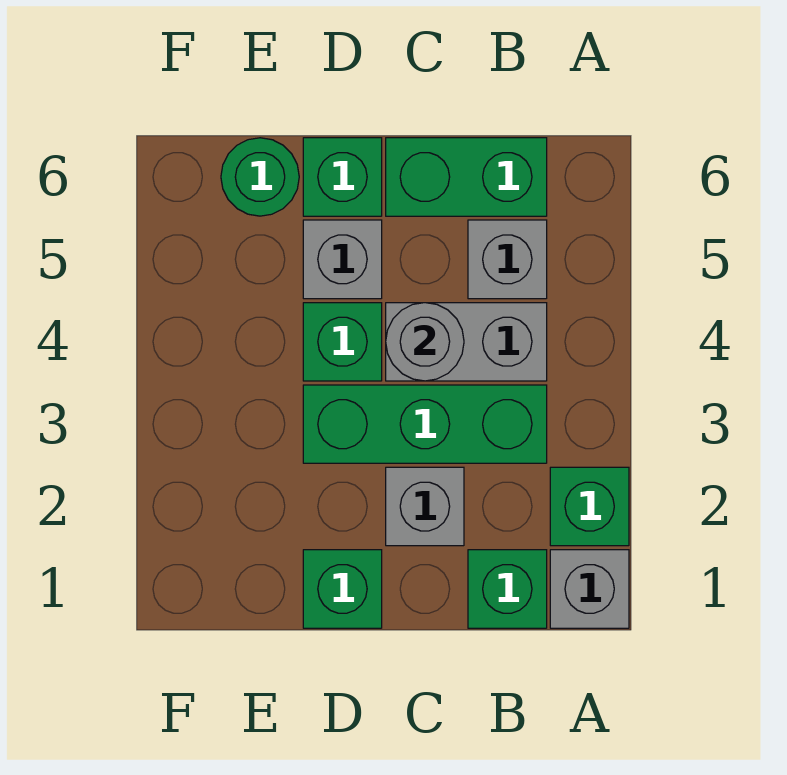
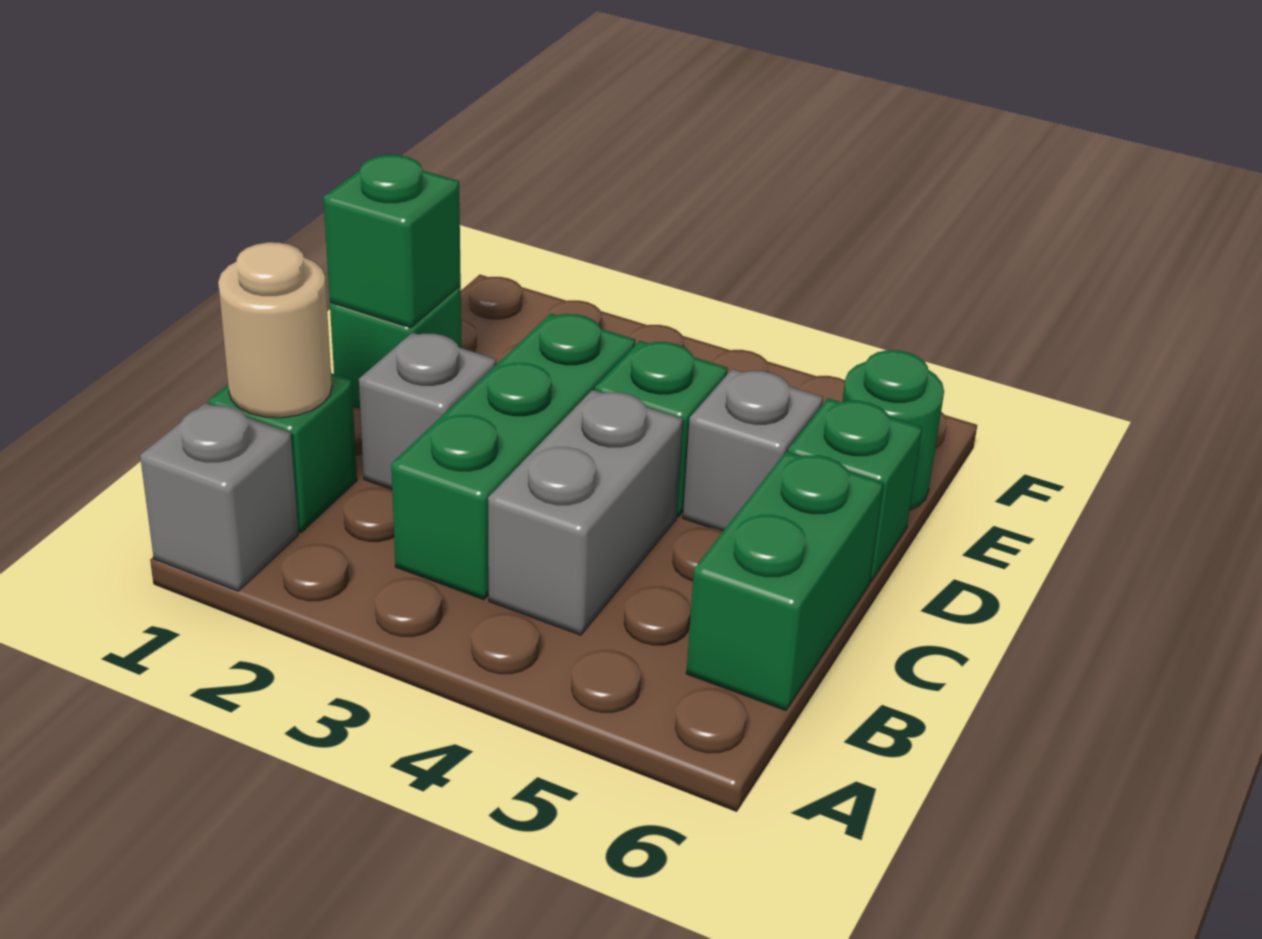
green brick A2 level 1 -> green brick D1 level 2
none -> tan round brick B1 level 2
grey brick B5 level 1 -> none
grey round brick C4 level 2 -> none

